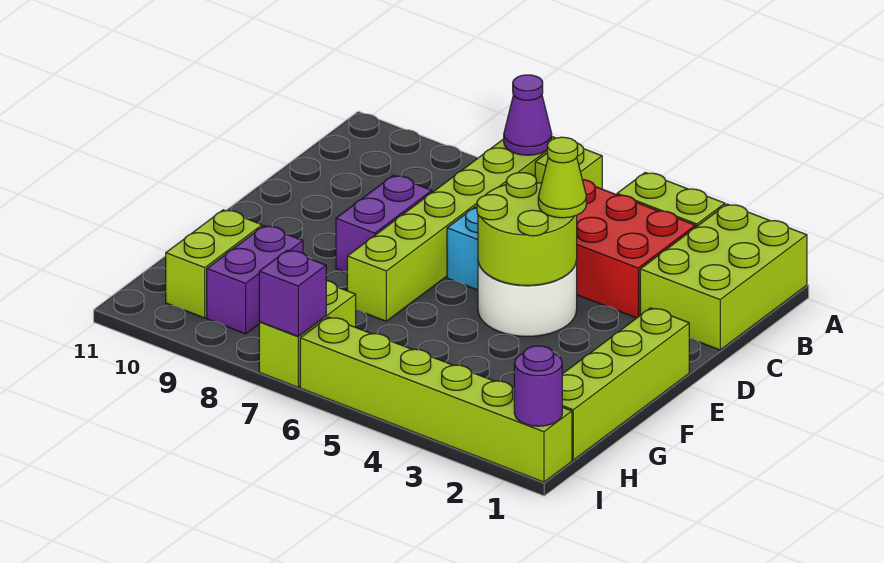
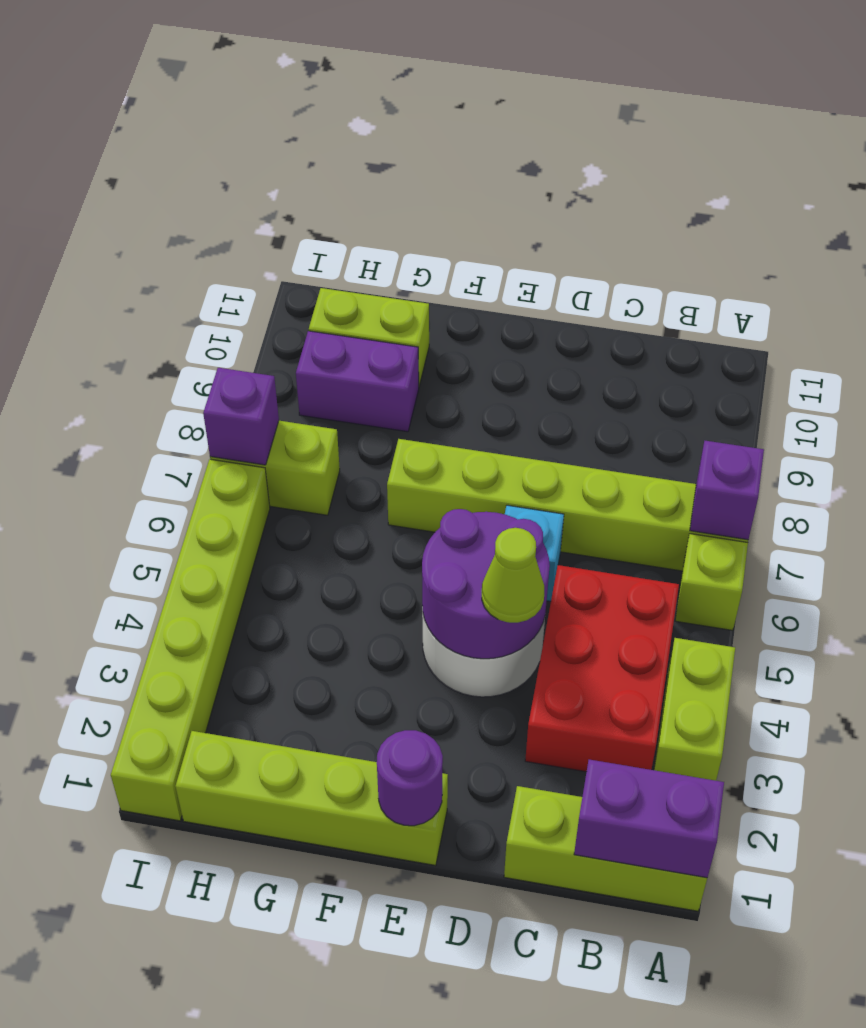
lime brick A1:C2 level 1 -> lime brick A1:C1 level 1
purple cone A7 level 2 -> purple brick A7 level 2
lime round brick D4:E5 level 2 -> purple round brick D4:E5 level 2
purple brick D8:E8 level 1 -> purple brick A1:B1 level 2
purple round brick I1 level 2 -> purple round brick E1 level 2

